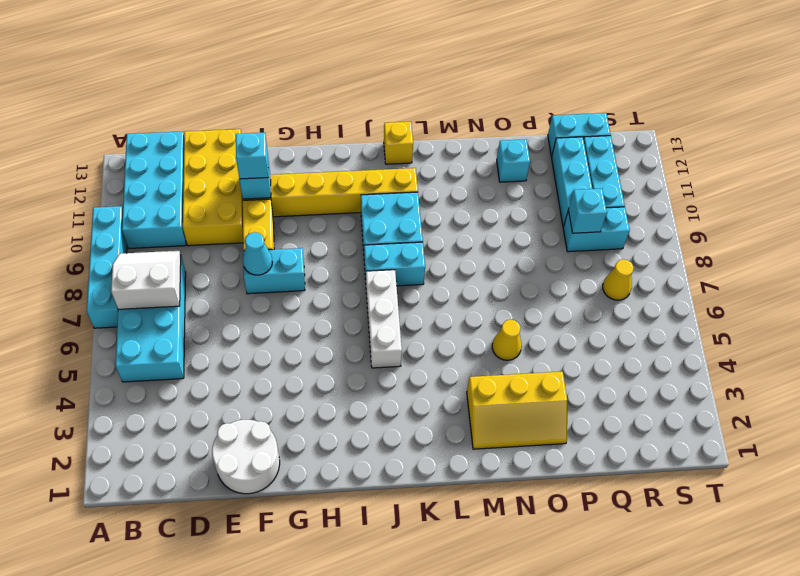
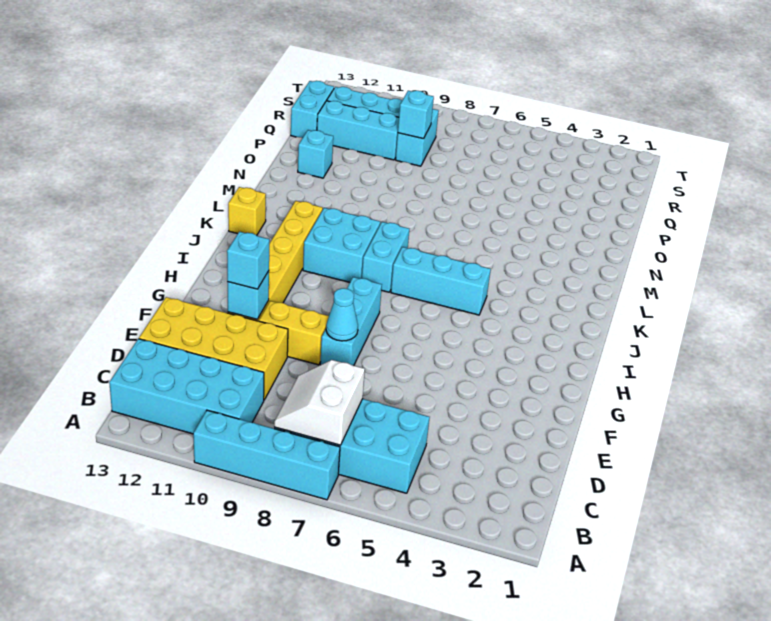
white round brick E1:F2 level 1 -> none
cyan brick F8:G8 level 1 -> cyan brick F8:H8 level 1
white brick J5:J7 level 1 -> cyan brick J5:J7 level 1
yellow slope M2:O3 level 1 top 3 -> none
yellow cone N5 level 1 -> none
yellow cone R7 level 1 -> none

